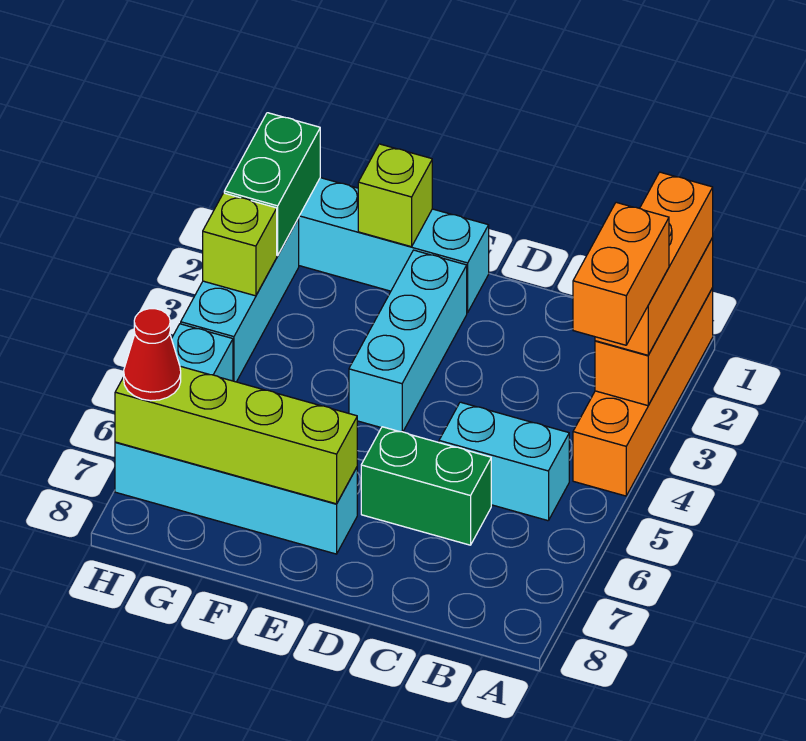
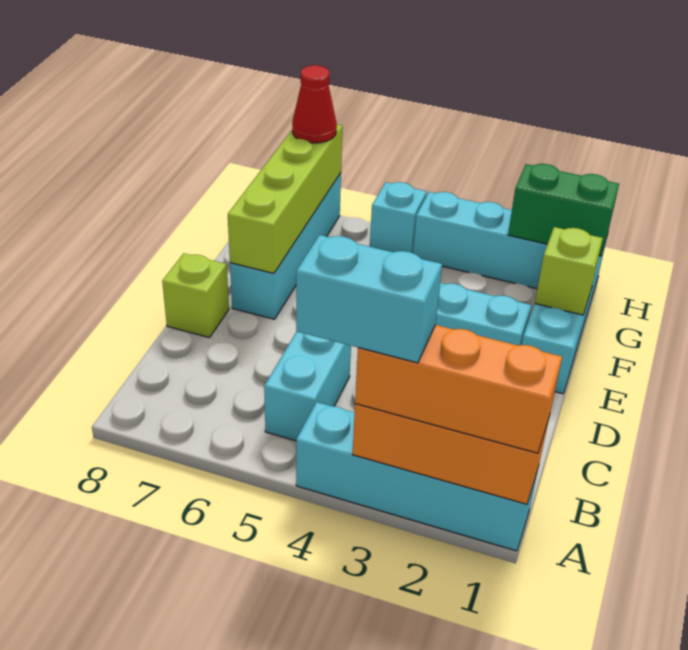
orange brick A1:A4 level 1 -> cyan brick A1:A4 level 1
orange brick A3:A4 level 4 -> cyan brick A3:A4 level 4
green brick C6:D6 level 1 -> none
lime brick H3 level 2 -> lime brick D8 level 1

